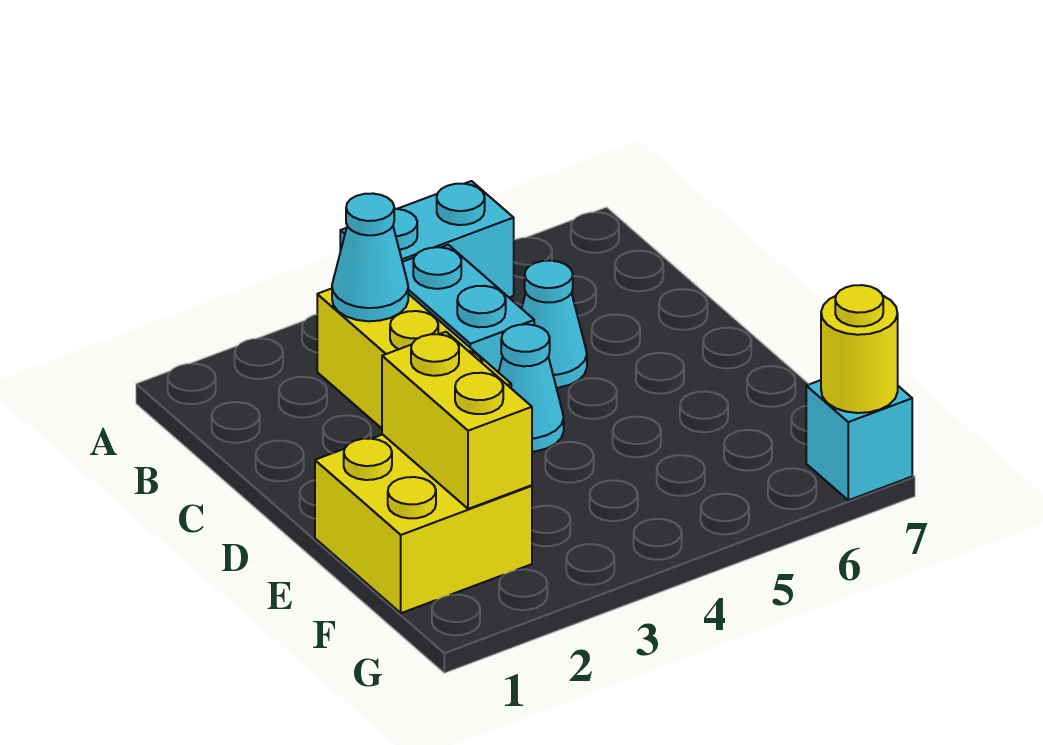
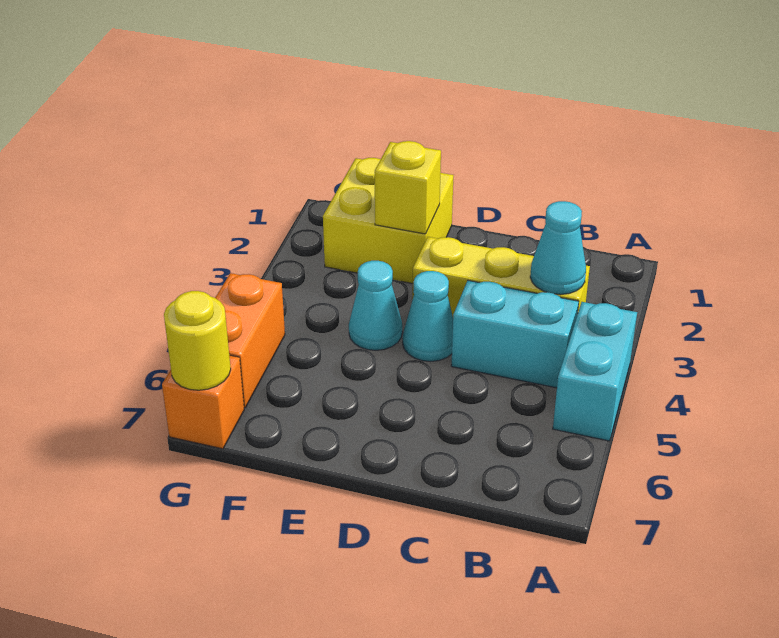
cyan cone C5 level 1 -> cyan cone E4 level 1
yellow brick E2:F2 level 2 -> yellow brick E2 level 2
none -> orange brick G5:G6 level 1
cyan brick G7 level 1 -> orange brick G7 level 1

